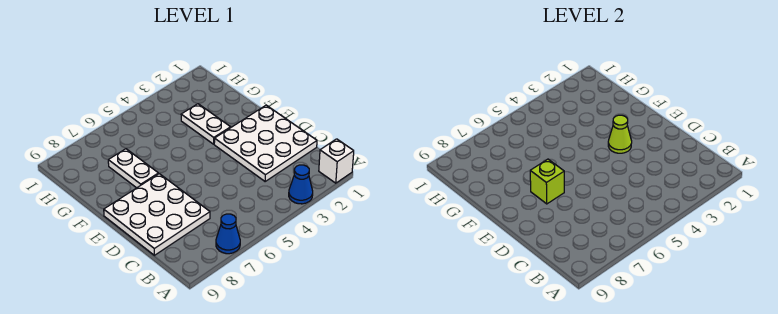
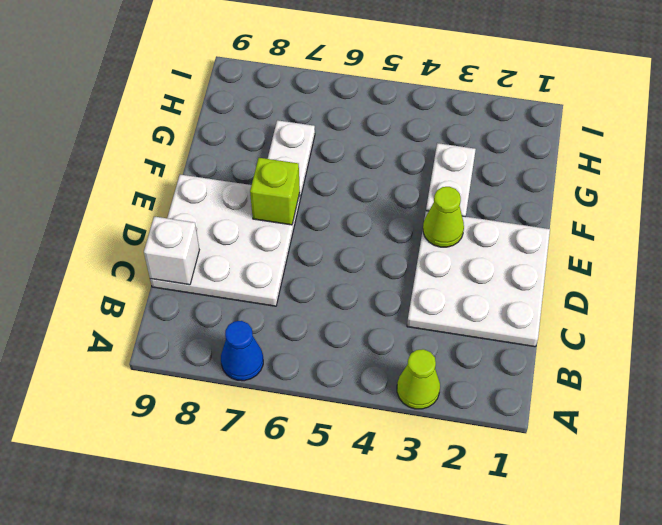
white brick A1 level 1 -> white brick C9 level 2
blue cone A3 level 1 -> lime cone A3 level 1

